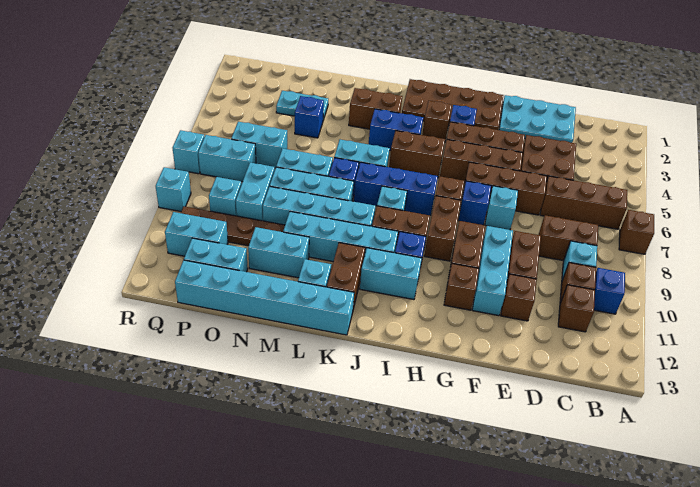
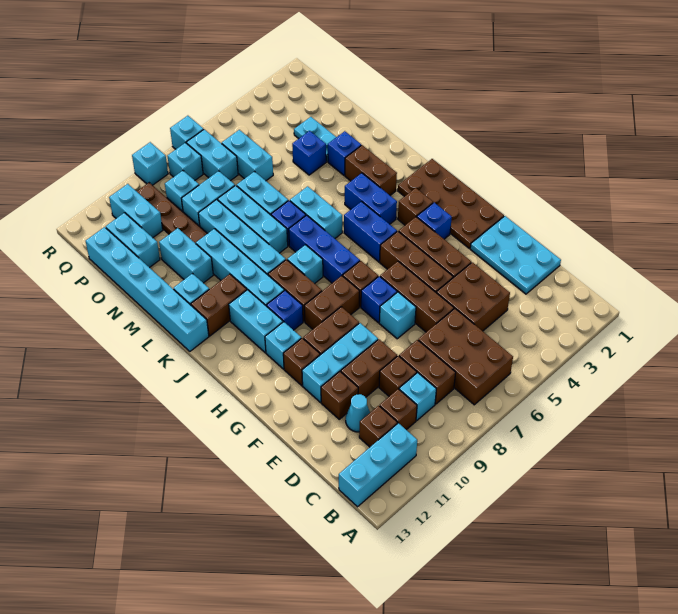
brown brick A7 level 1 -> brown brick D9 level 1
brown brick B6:D6 level 1 -> brown brick B6:D7 level 1
blue brick B10 level 1 -> blue brick M3 level 1
none -> cyan brick B11:B13 level 1
none -> cyan cone D11 level 1
none -> cyan brick H11 level 1
brown brick I5:J5 level 1 -> blue brick I5:J5 level 1
none -> cyan brick Q8 level 1

